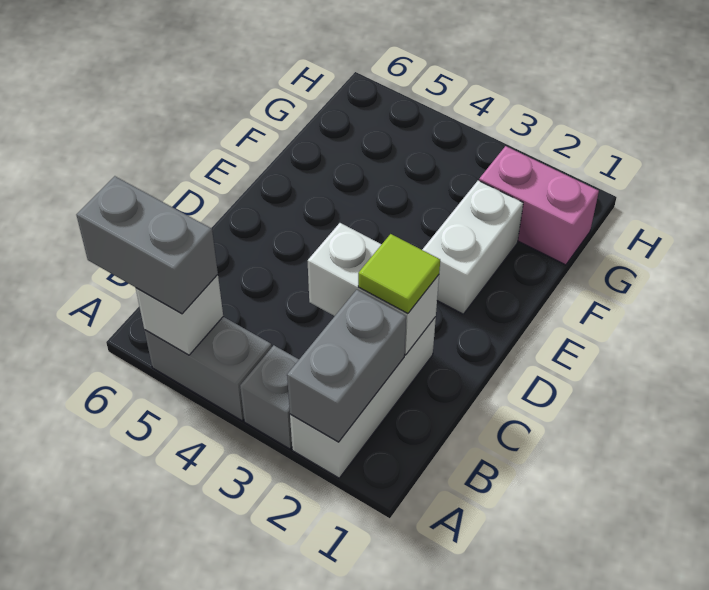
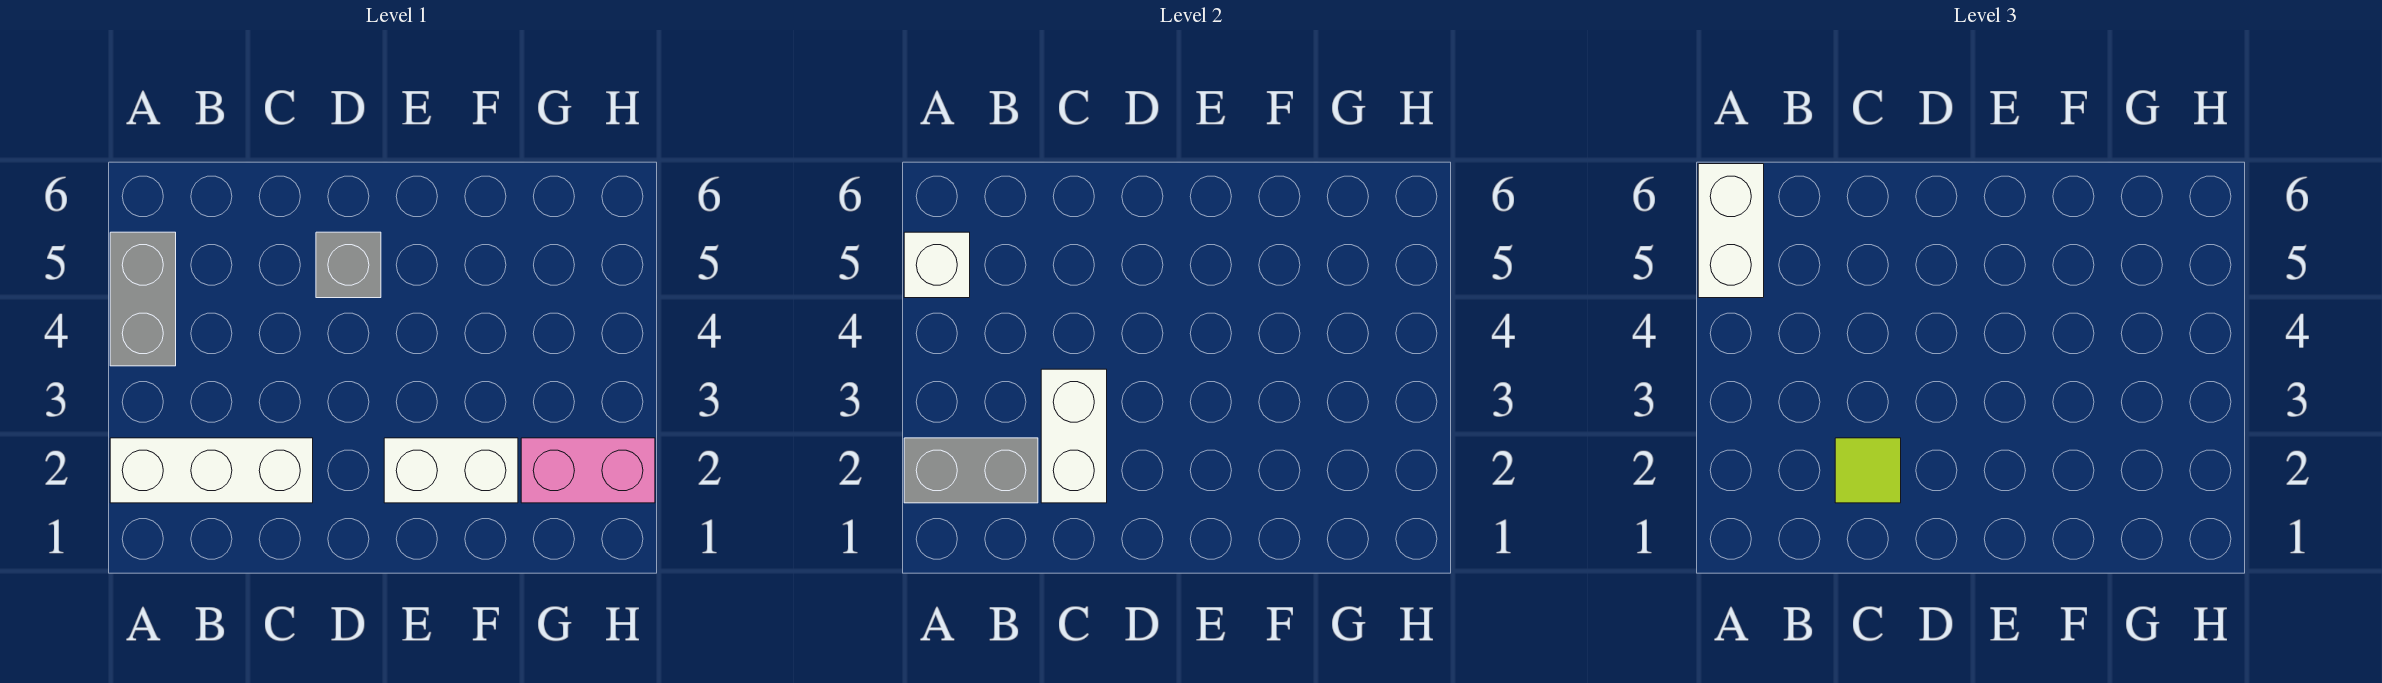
grey brick A3 level 1 -> grey brick D5 level 1
grey brick A5:A6 level 3 -> white brick A5:A6 level 3
pink brick G1:G2 level 1 -> pink brick G2:H2 level 1

